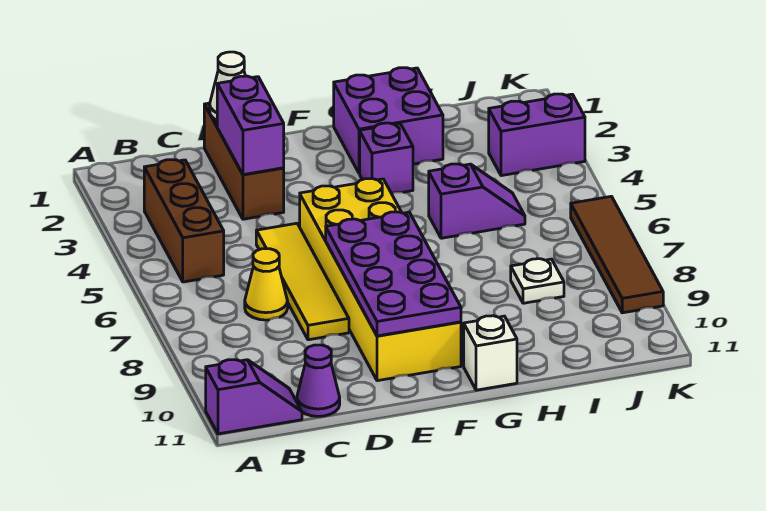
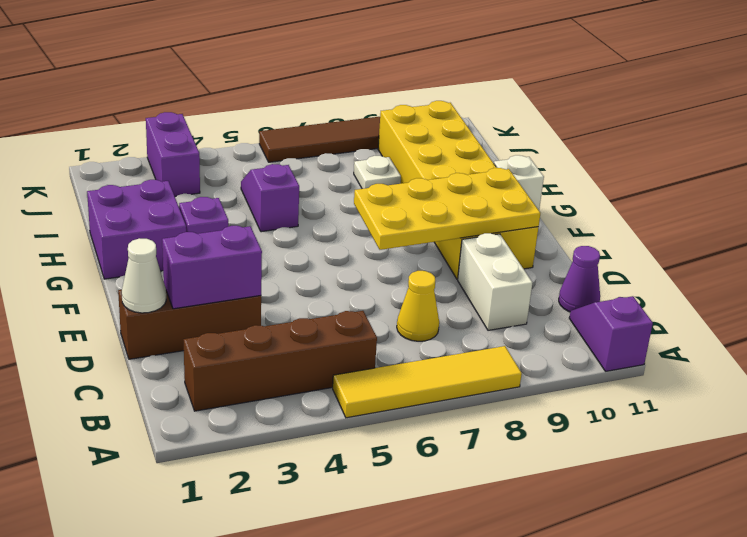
brown brick B3:B5 level 1 -> brown brick B2:B5 level 1
none -> white brick C9:D9 level 1
yellow tile D5:D8 level 1 -> yellow tile A5:A8 level 1
yellow brick E5:F10 level 1 -> yellow brick E9:J10 level 1
purple plate E7:F10 level 2 -> yellow plate E7:F10 level 2

